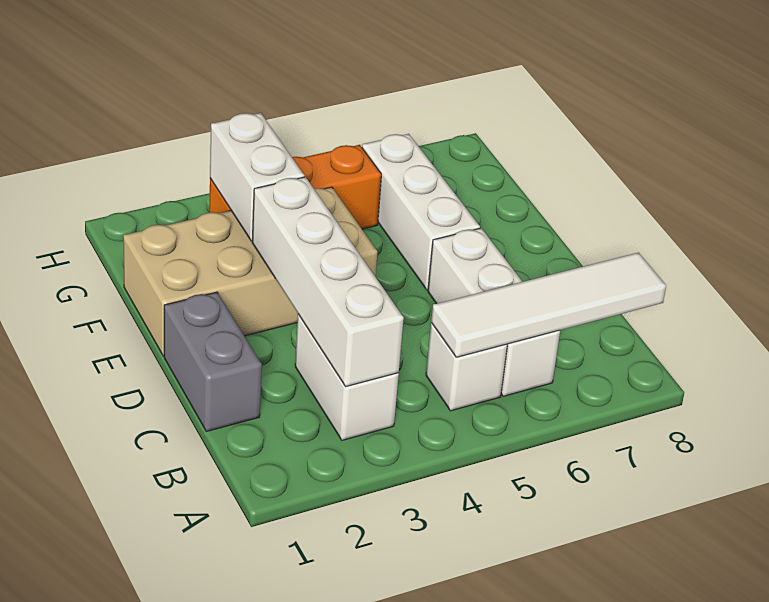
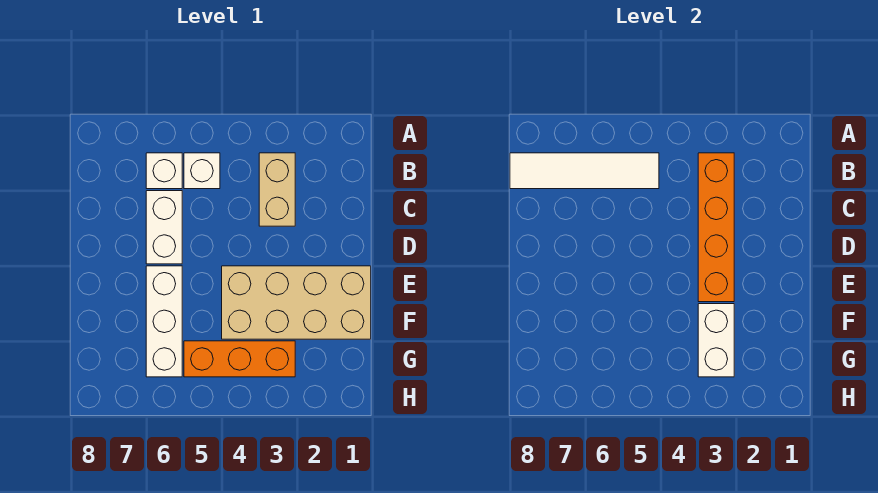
white brick B3:C3 level 1 -> tan brick B3:C3 level 1
white brick B3:E3 level 2 -> orange brick B3:E3 level 2
grey brick C1:D1 level 1 -> none

